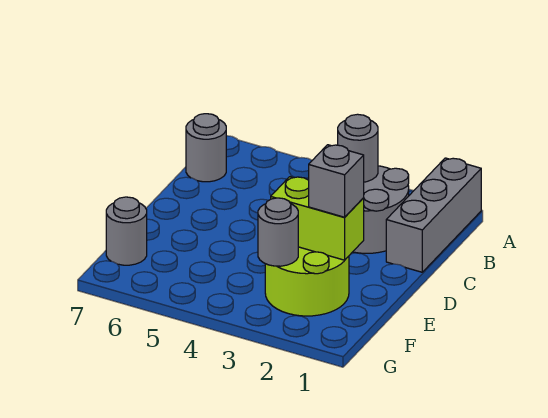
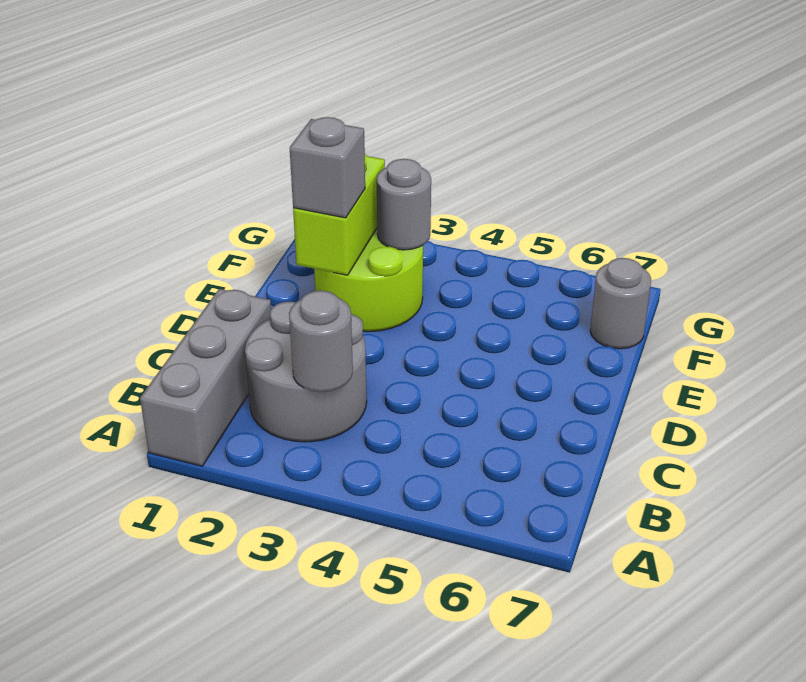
grey round brick B7 level 1 -> none
lime brick E2:E3 level 2 -> lime brick E2:F2 level 2

